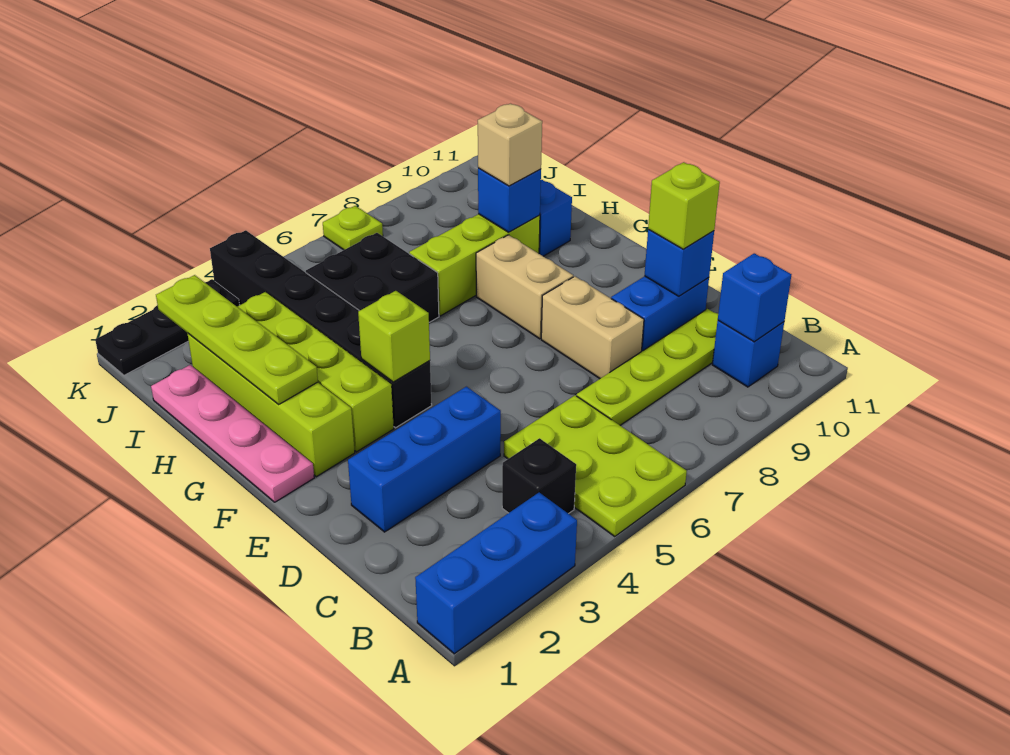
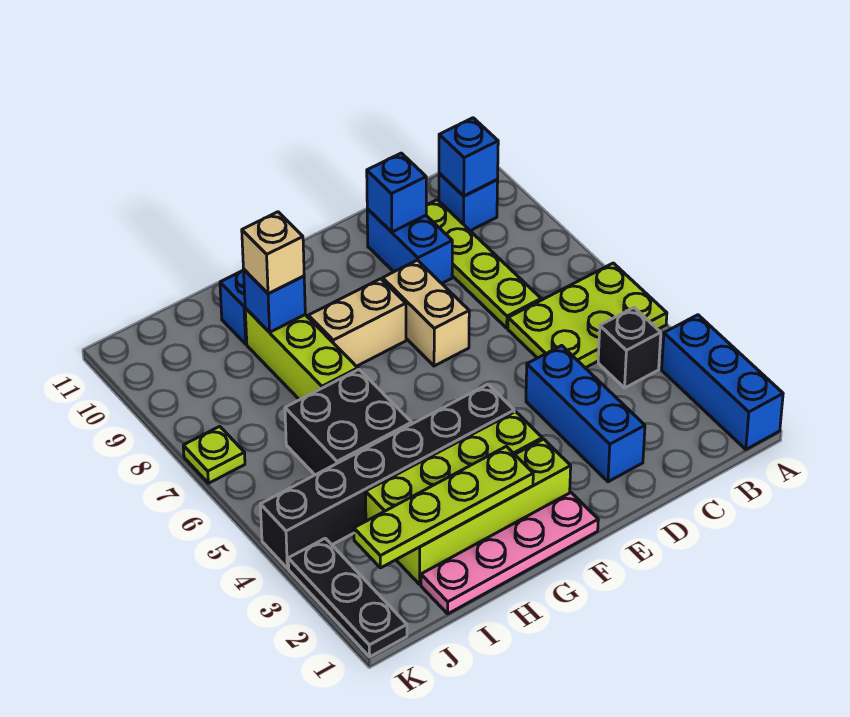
tan brick D8:E8 level 1 -> tan brick E7:E8 level 1
lime brick D10 level 3 -> none
lime brick F4 level 2 -> none

